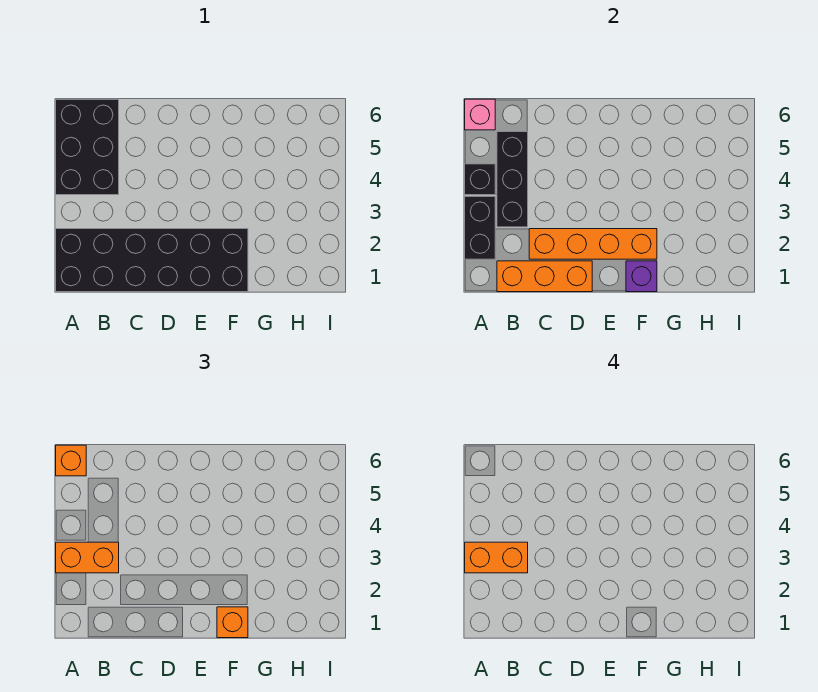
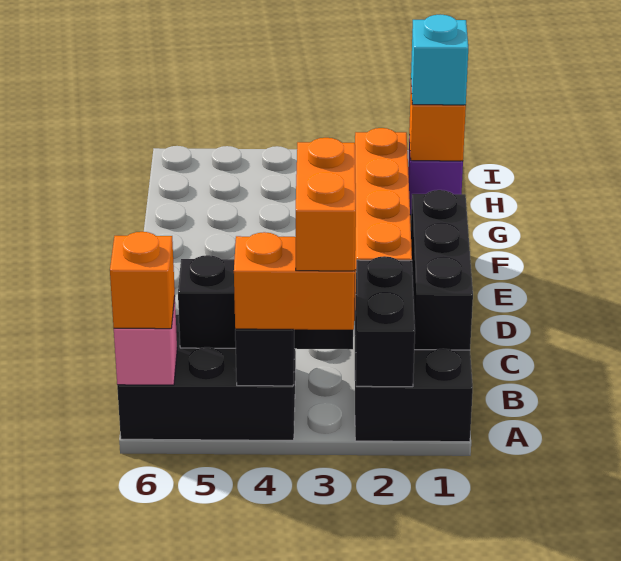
black brick A2:A3 level 2 -> black brick A2:B2 level 2
orange brick A3:B3 level 3 -> orange brick A3:A4 level 3
orange brick B1:D1 level 2 -> black brick B1:D1 level 2
none -> cyan brick F1 level 4

